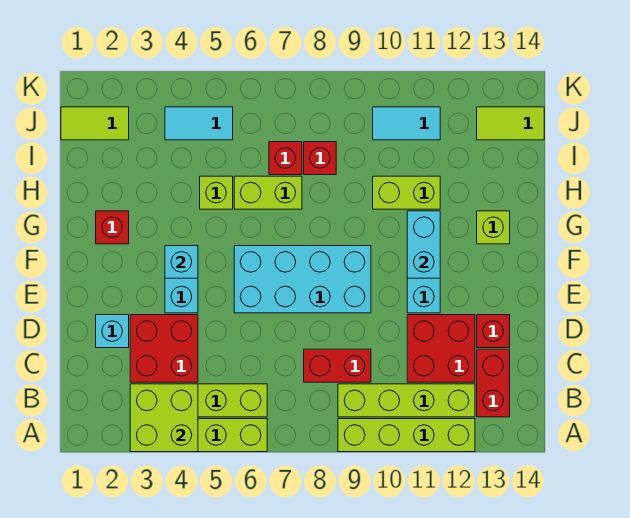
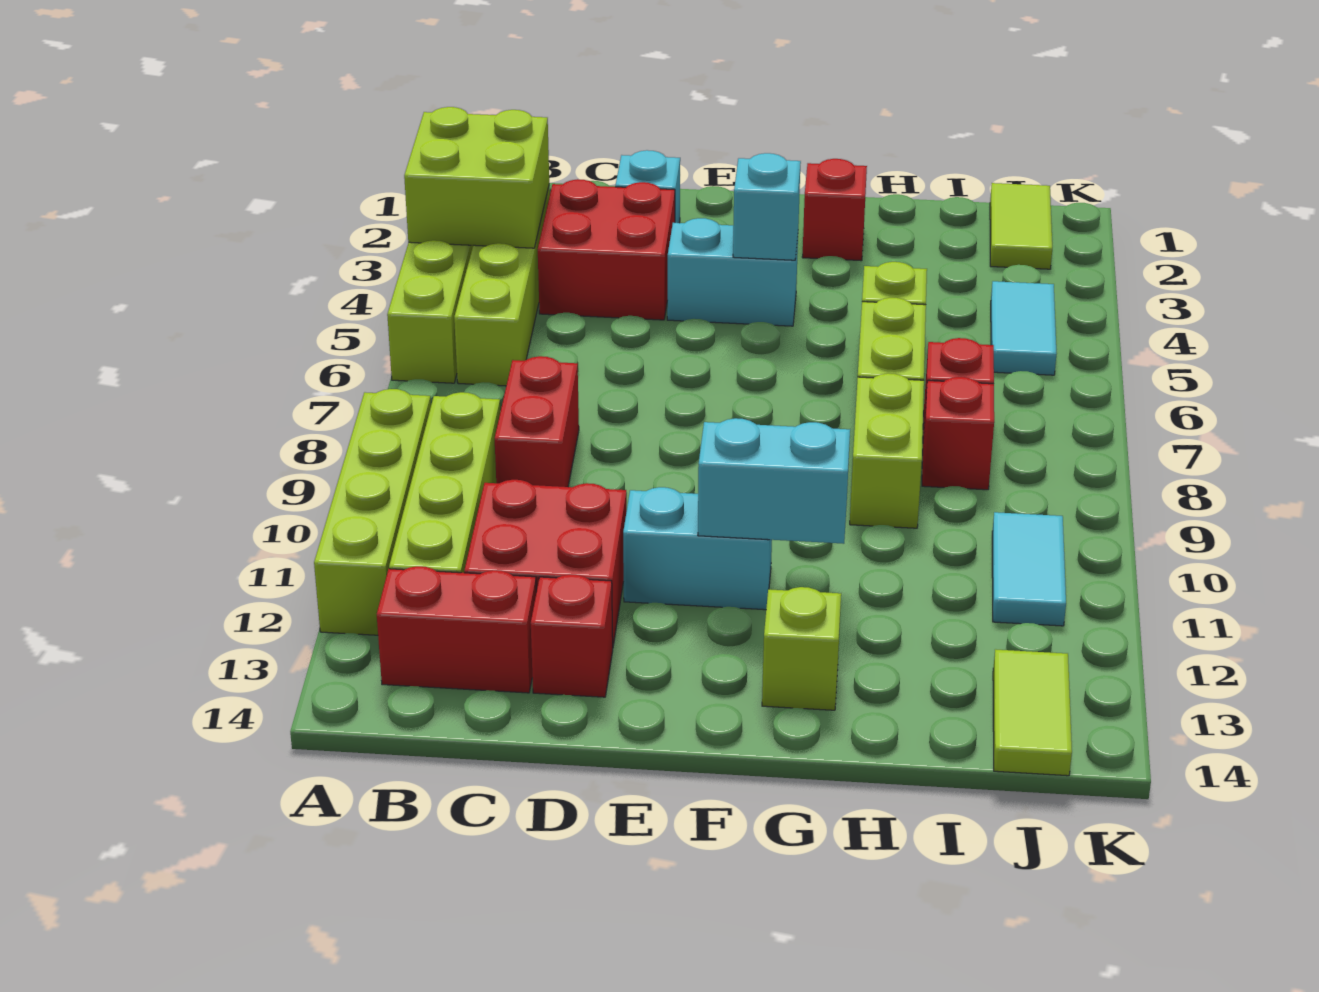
cyan brick E6:F9 level 1 -> none
lime brick H10:H11 level 1 -> lime brick H8:H9 level 1

